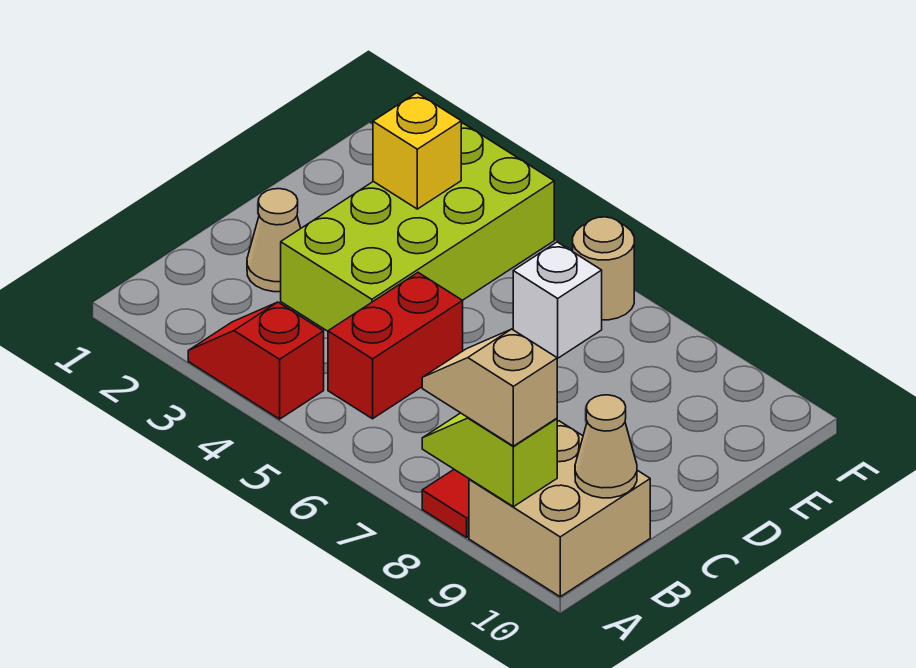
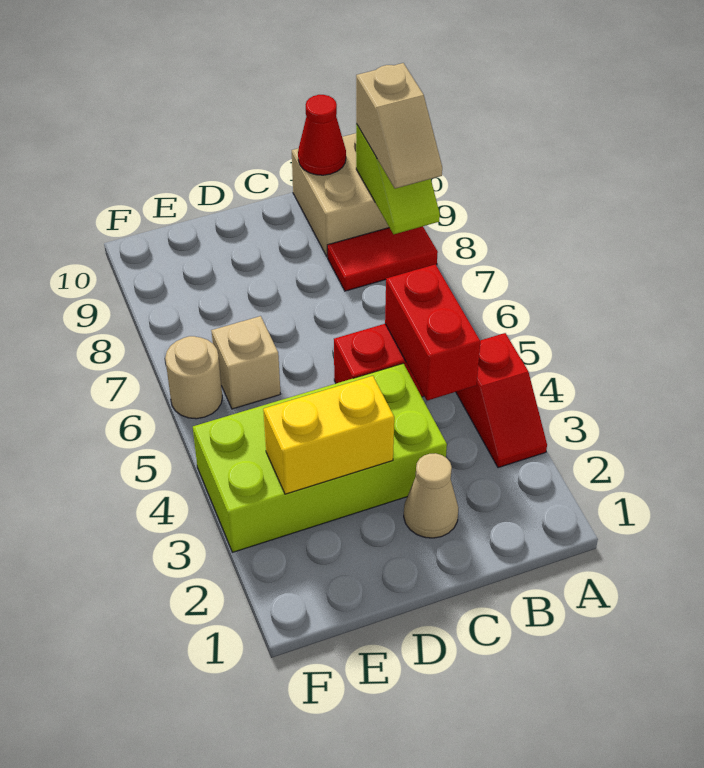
none -> red brick B4:B5 level 2
tan cone B10 level 2 -> red cone B10 level 2
yellow brick E3 level 2 -> yellow brick D3:E3 level 2
white brick E6 level 1 -> tan brick E6 level 1

